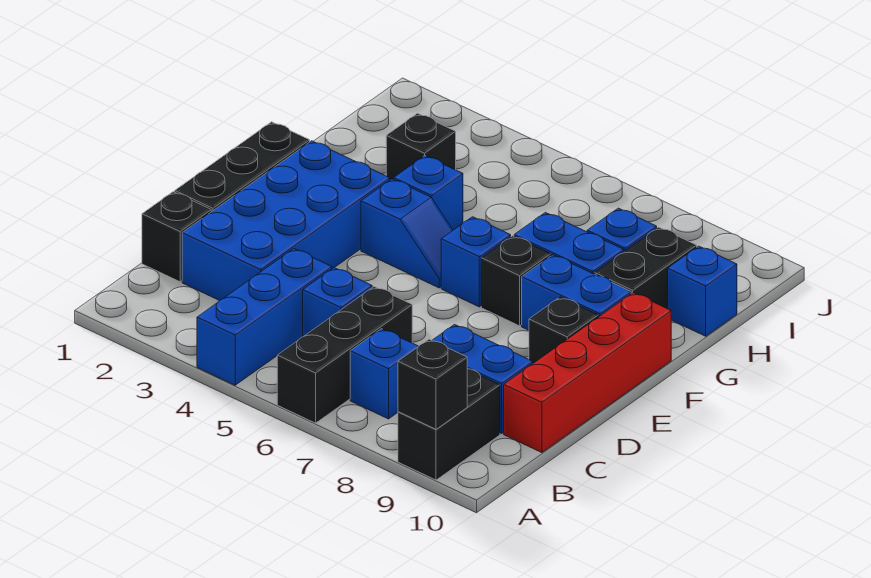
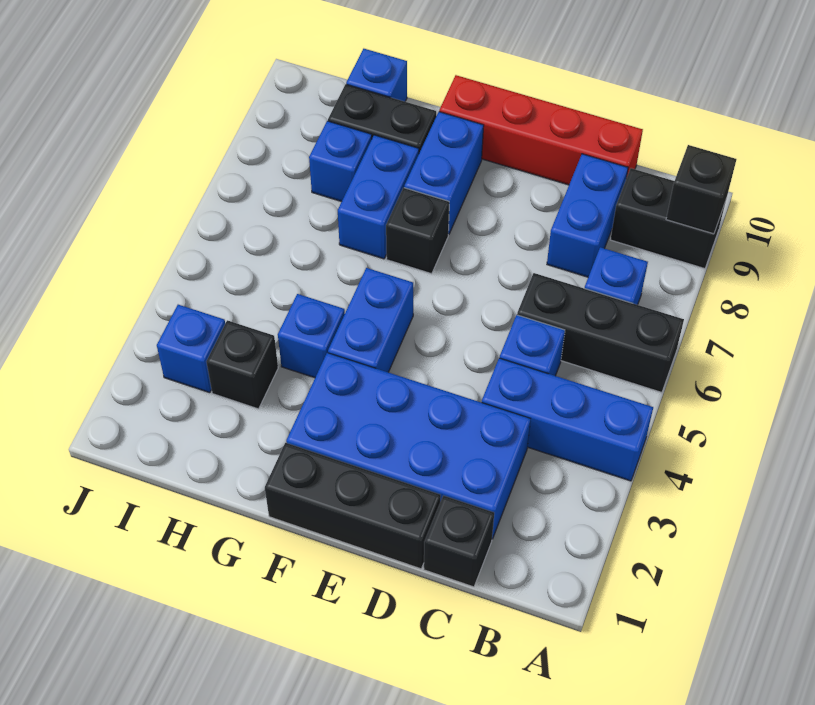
black brick E9 level 1 -> none
blue slope F4:F5 level 1 top 4 -> blue brick F4:F5 level 1
blue brick F6 level 1 -> blue brick I3 level 1

